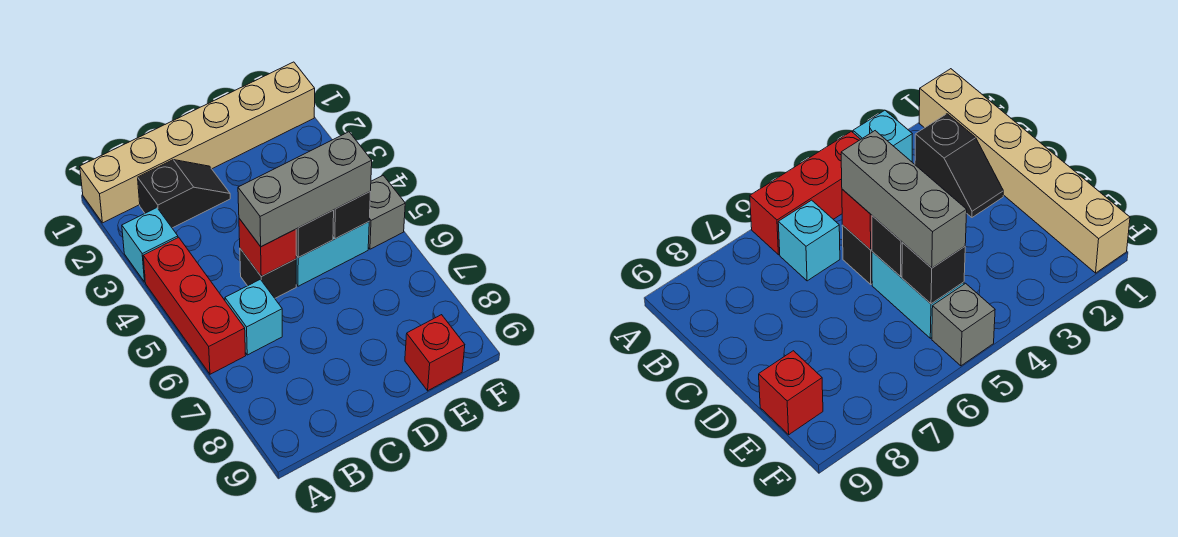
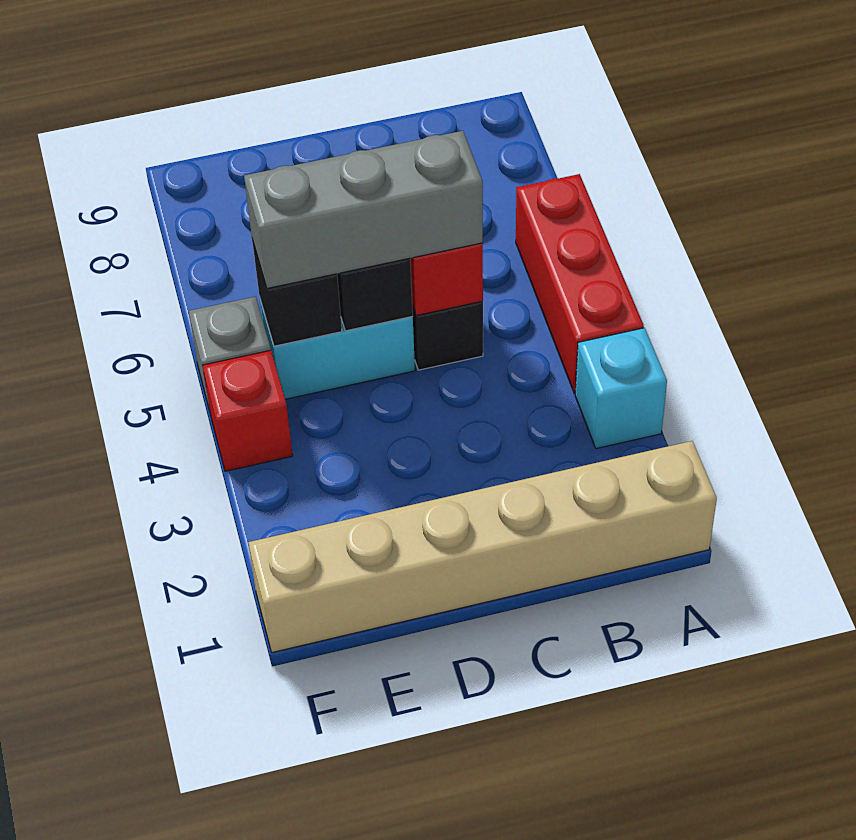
black slope B2:C2 level 1 top B -> none
cyan brick B6 level 1 -> none
red brick E9 level 1 -> red brick F4 level 1

